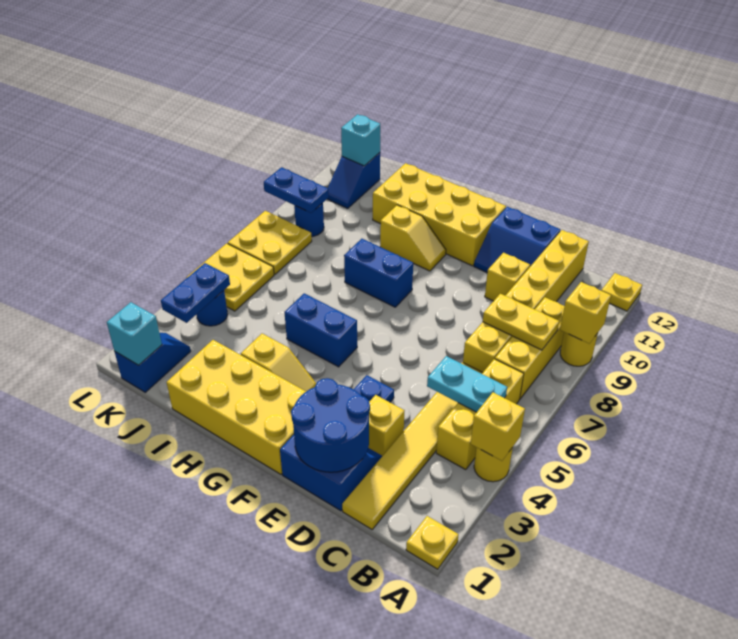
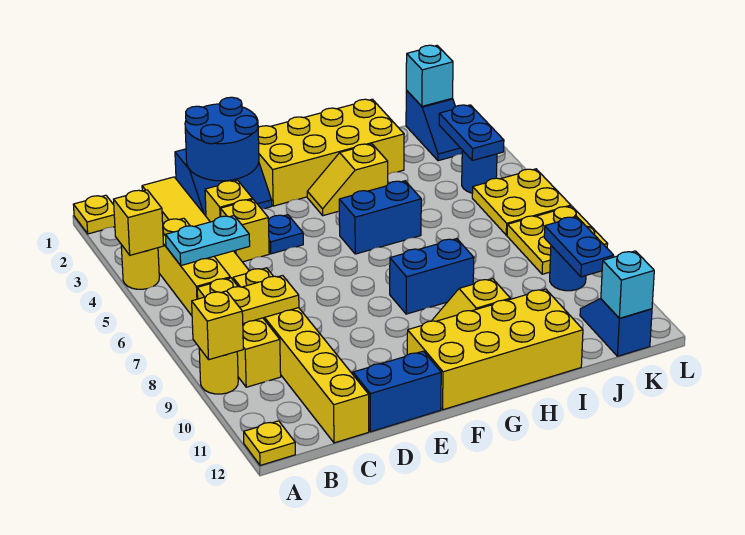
yellow brick D10 level 1 -> yellow brick D4 level 1
blue plate K9:L9 level 2 -> blue plate K9:K10 level 2

